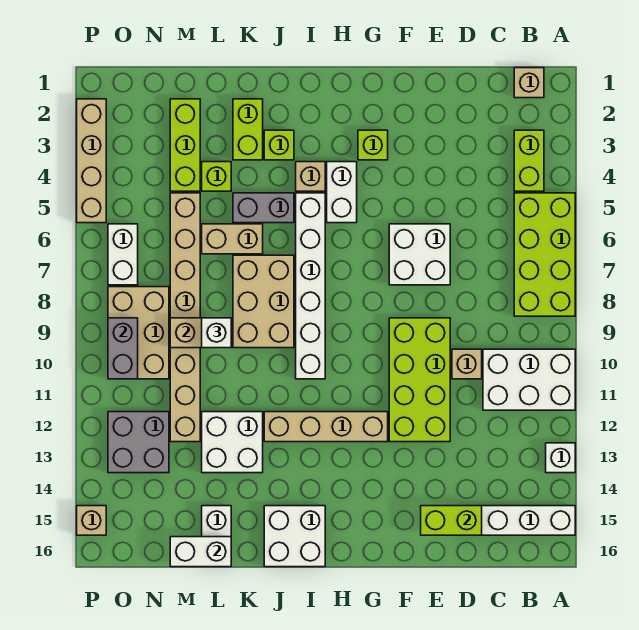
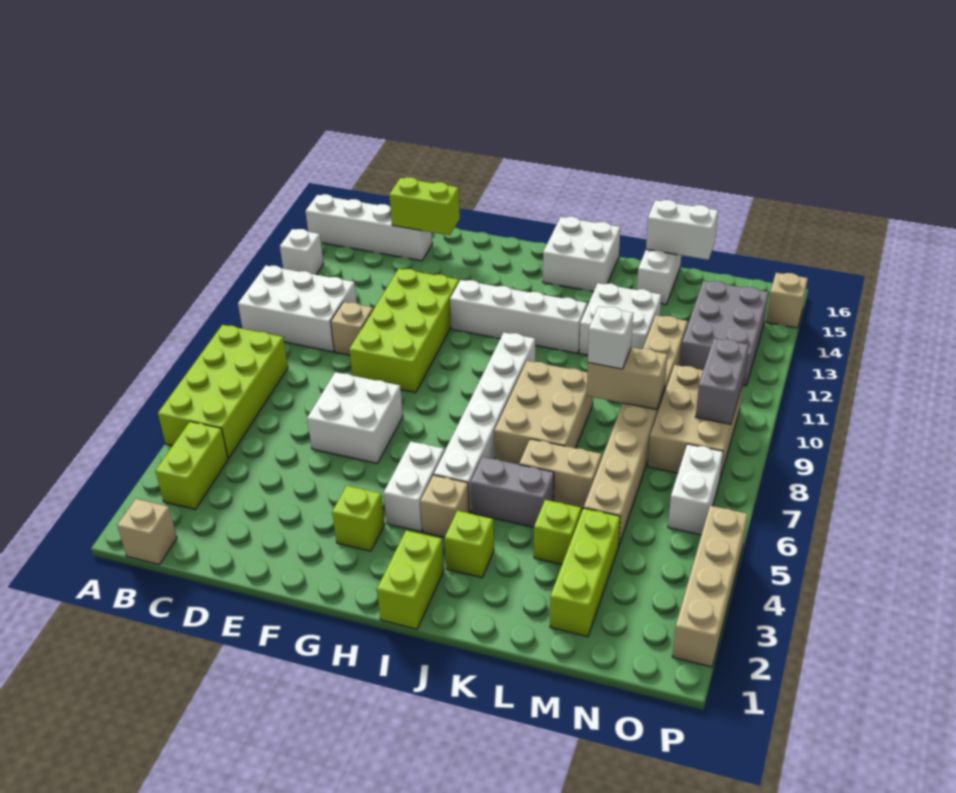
tan brick G12:J12 level 1 -> white brick G12:J12 level 1
lime brick K2:K3 level 1 -> lime brick I1:I2 level 1
grey brick N12:O13 level 1 -> grey brick N12:O14 level 1

